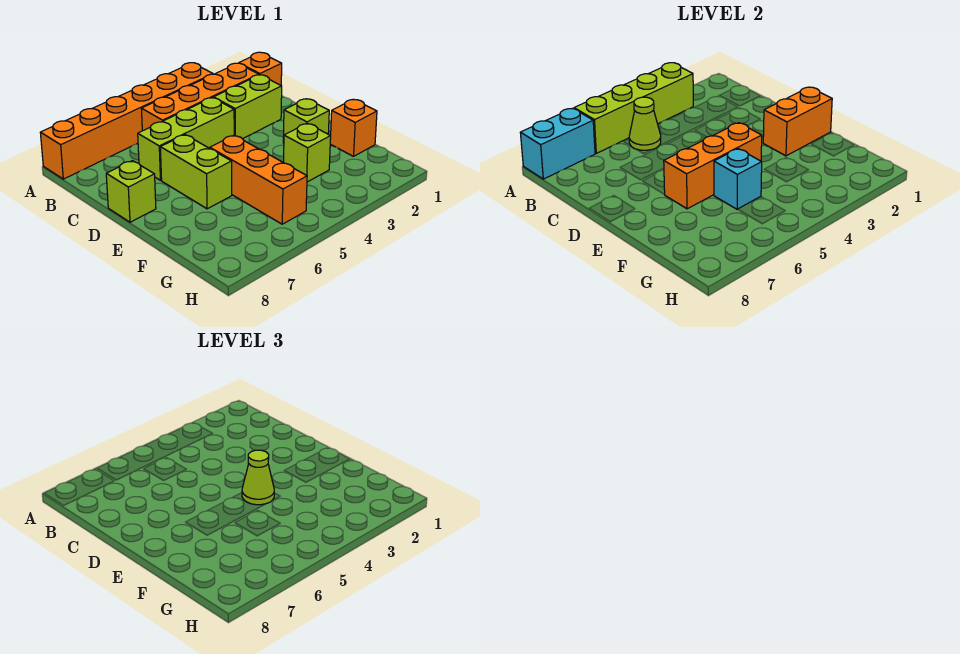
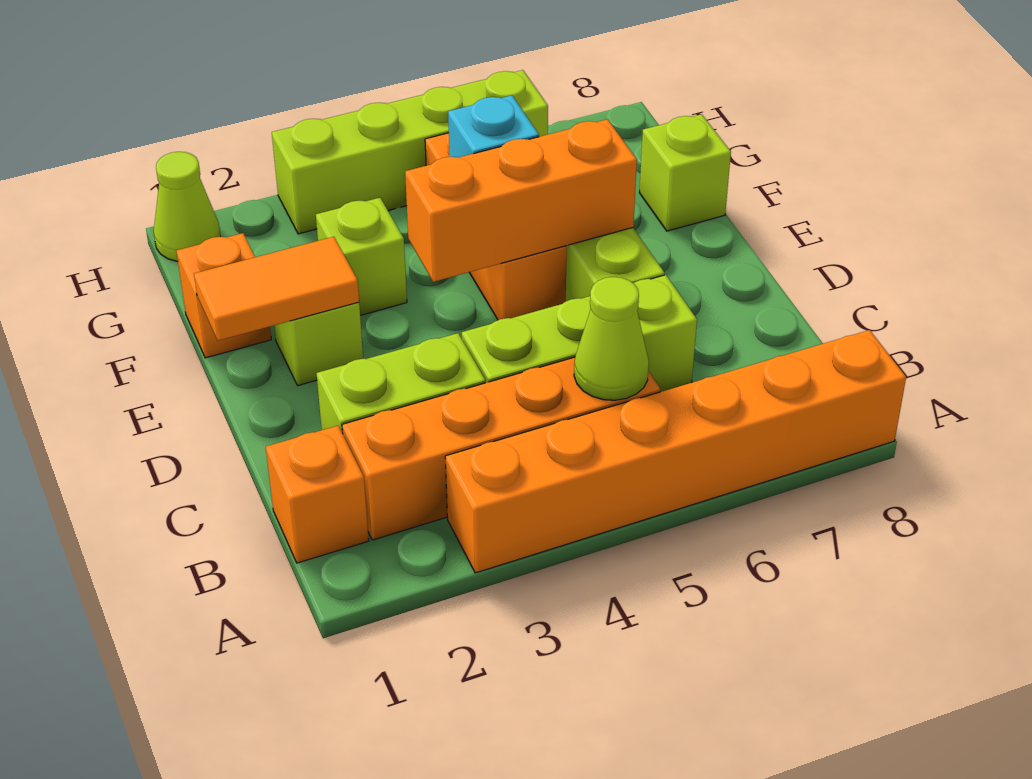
lime brick A3:A6 level 2 -> lime brick H3:H6 level 1
cyan brick A7:A8 level 2 -> none
lime brick D8 level 1 -> lime brick F8 level 1
orange brick E1:E2 level 2 -> orange tile E1:E2 level 2
lime cone E4 level 3 -> lime cone H1 level 1

